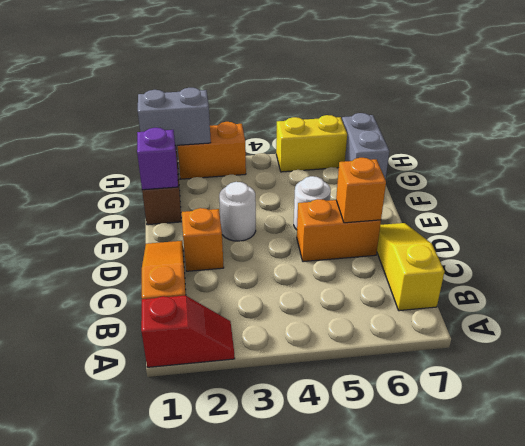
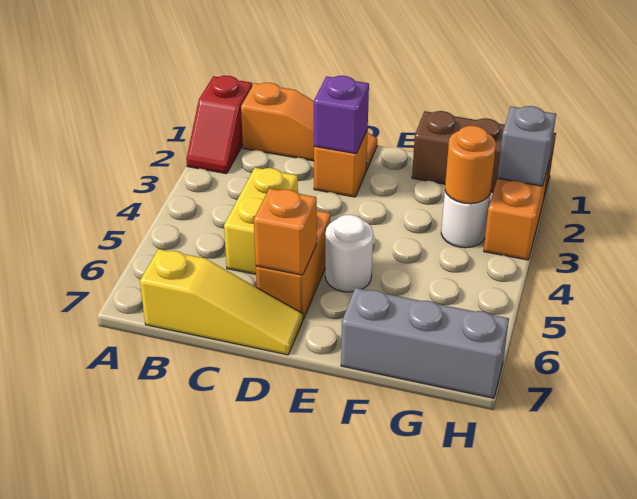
white round brick E3 level 1 -> white round brick G3 level 1
purple brick F1 level 2 -> purple brick D2 level 2
none -> orange round brick G3 level 2
grey brick G7:H7 level 1 -> grey brick F7:H7 level 1
grey brick H1:H2 level 2 -> grey brick H2 level 2
yellow brick H5:H6 level 1 -> yellow brick C4:C5 level 1

